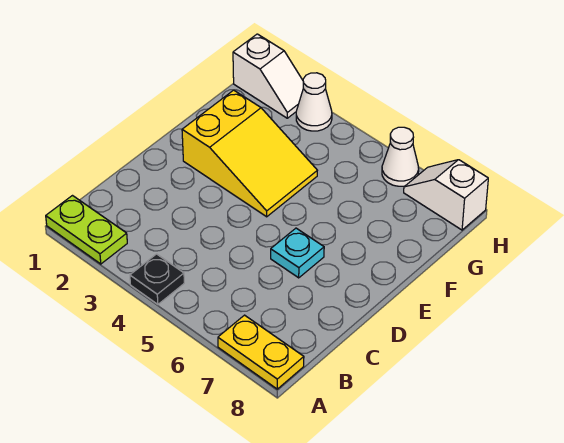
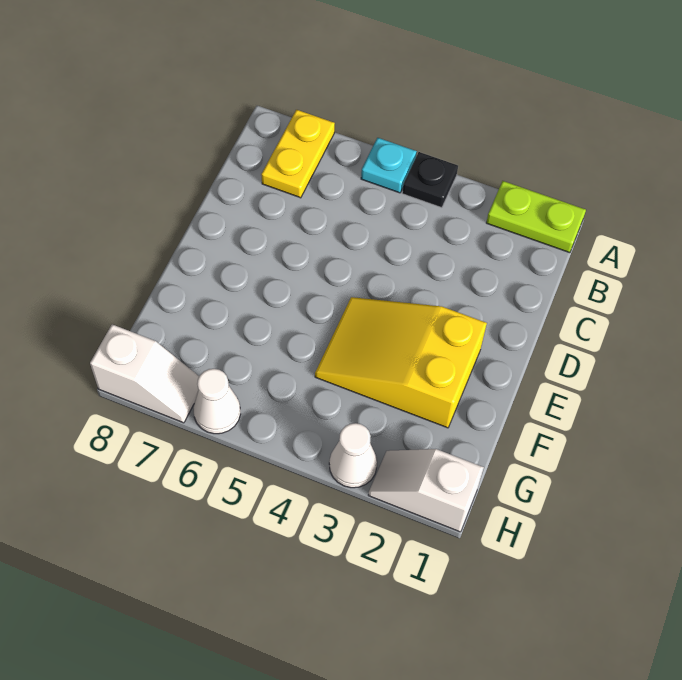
yellow plate A7:A8 level 1 -> yellow plate A7:B7 level 1
cyan plate D6 level 1 -> cyan plate A5 level 1

